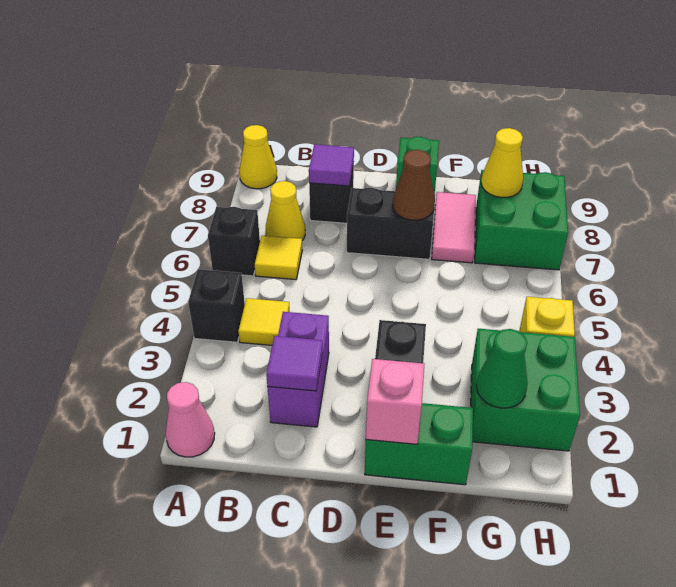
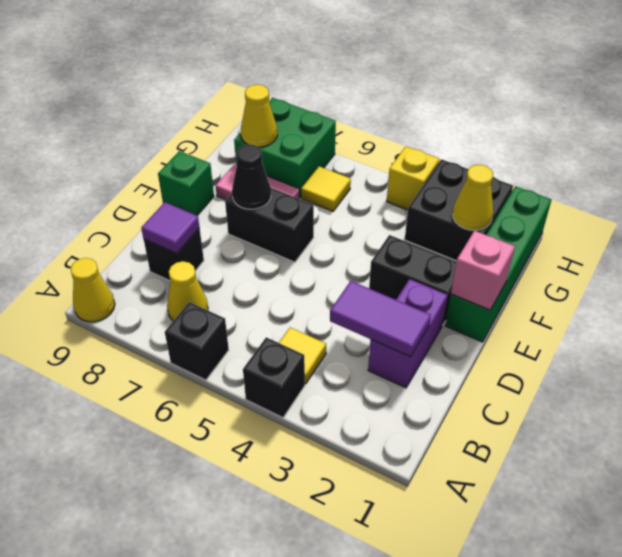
pink cone A1 level 1 -> none
yellow tile B6 level 1 -> yellow tile G6 level 1
purple brick C2:C3 level 1 -> purple brick C2:D2 level 1
purple tile C2 level 2 -> purple tile C2:C3 level 2
black brick D7:E7 level 1 -> black brick E6:E7 level 1
green brick E1:F1 level 1 -> green brick E1:H1 level 1
brown cone E7 level 2 -> black cone E7 level 2
green brick G2:H3 level 1 -> black brick G2:H3 level 1
green cone G2 level 2 -> yellow cone G2 level 2

